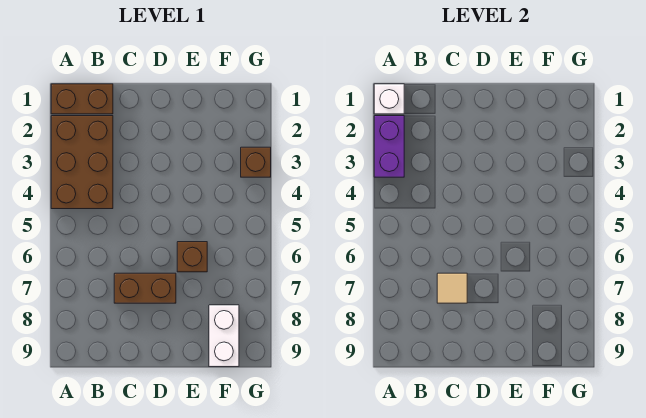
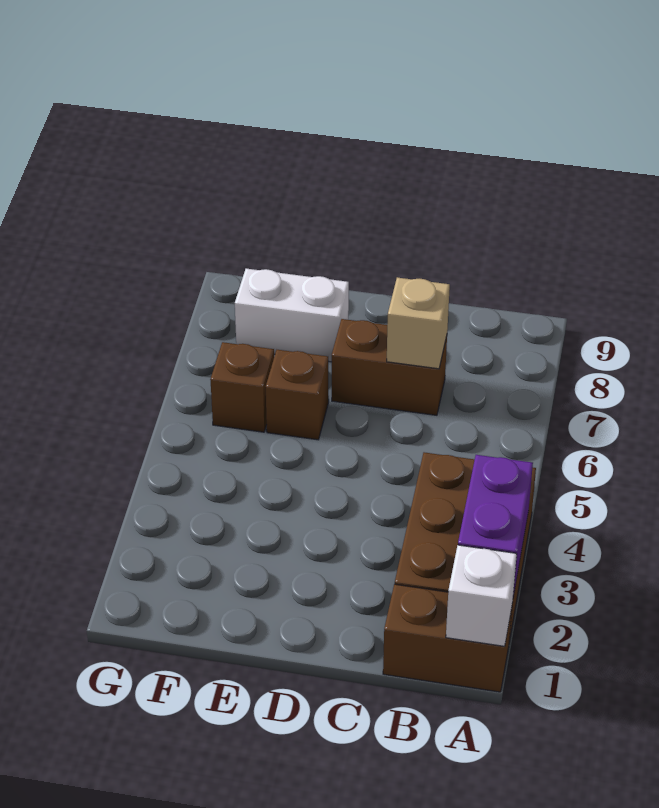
tan tile C7 level 2 -> tan brick C7 level 2
white brick F8:F9 level 1 -> white brick E8:F8 level 1
brown brick G3 level 1 -> brown brick F6 level 1

